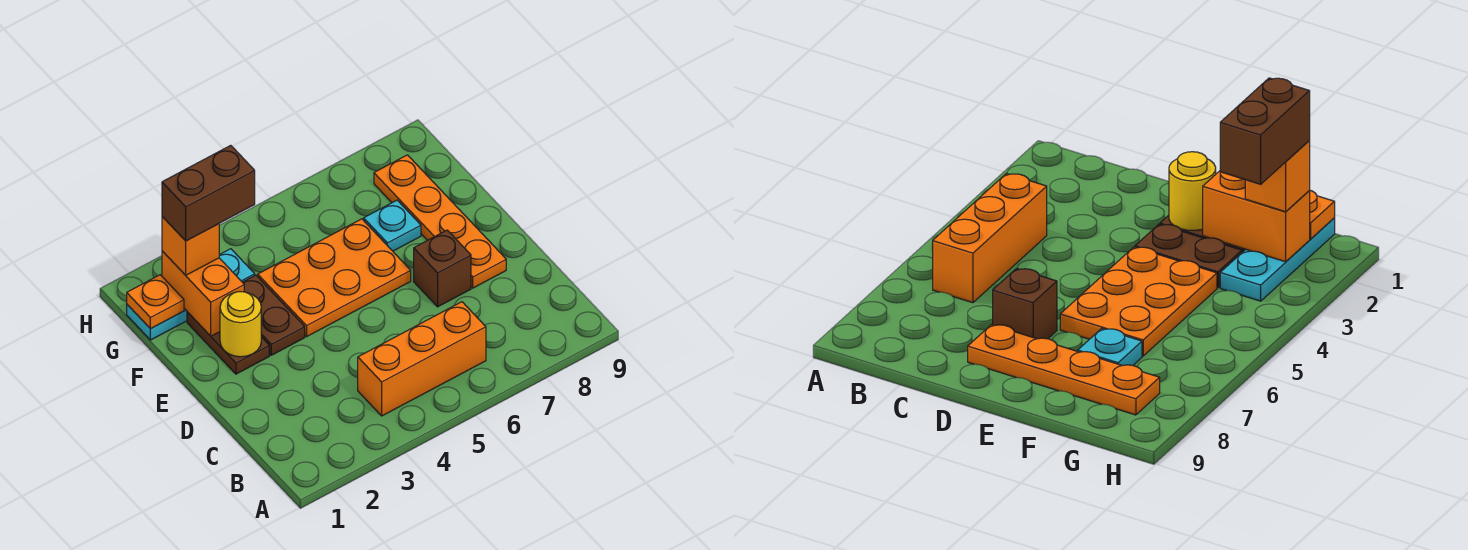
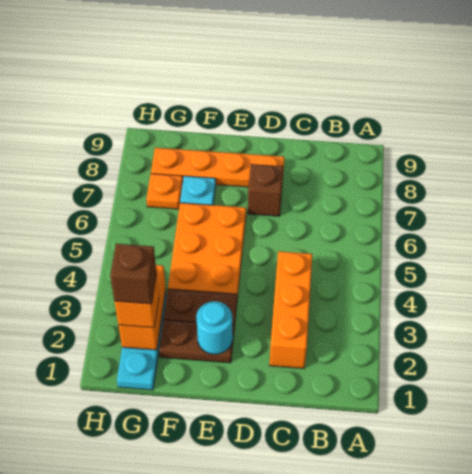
orange brick B4:B6 level 1 -> orange brick C2:C4 level 1
yellow round brick E2 level 2 -> cyan round brick E2 level 2
orange brick F2:G2 level 2 -> orange brick G2:G3 level 2
orange plate G1 level 2 -> orange plate G7 level 1
brown brick G2:G3 level 4 -> brown brick G2 level 4

